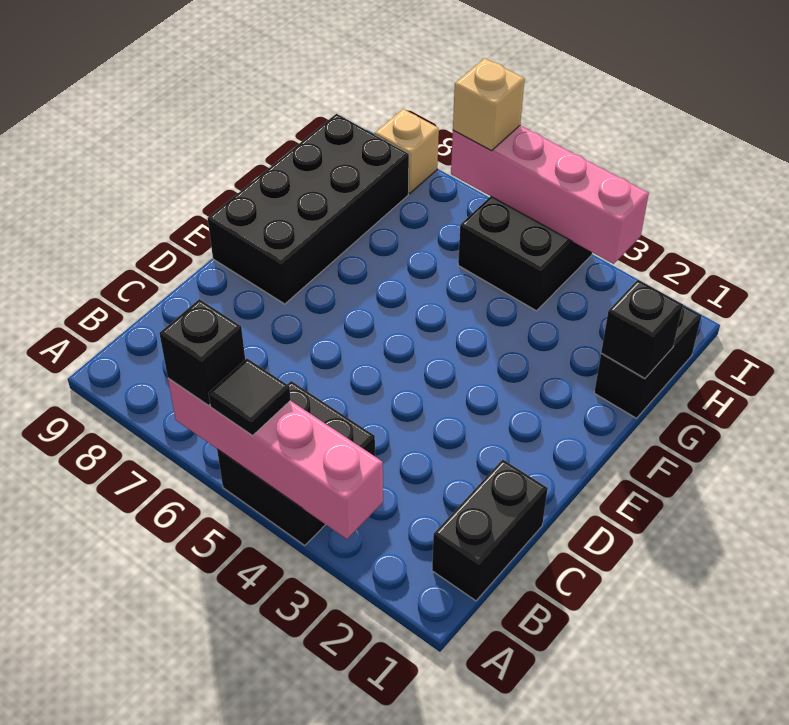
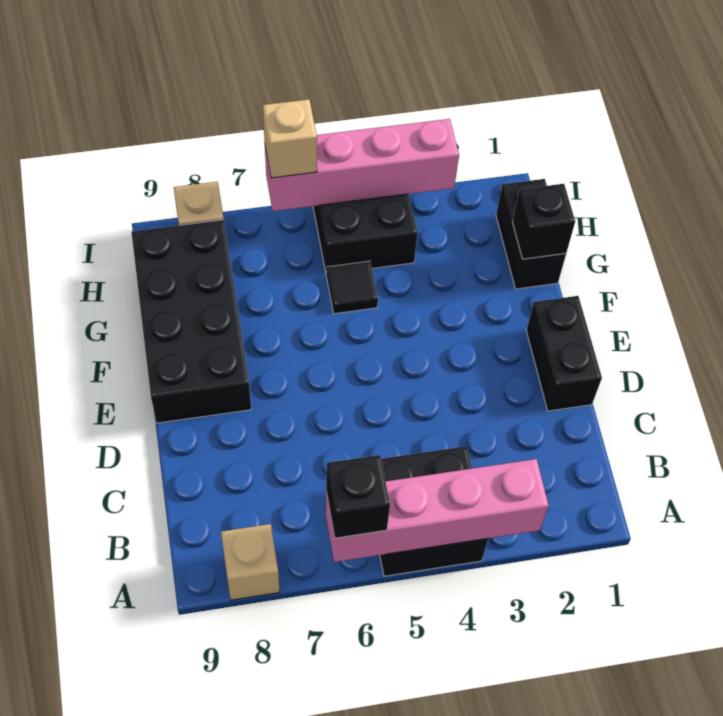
black tile A5 level 3 -> black tile G5 level 1
none -> tan brick A8 level 1
black brick B1:C1 level 1 -> black brick D1:E1 level 1

